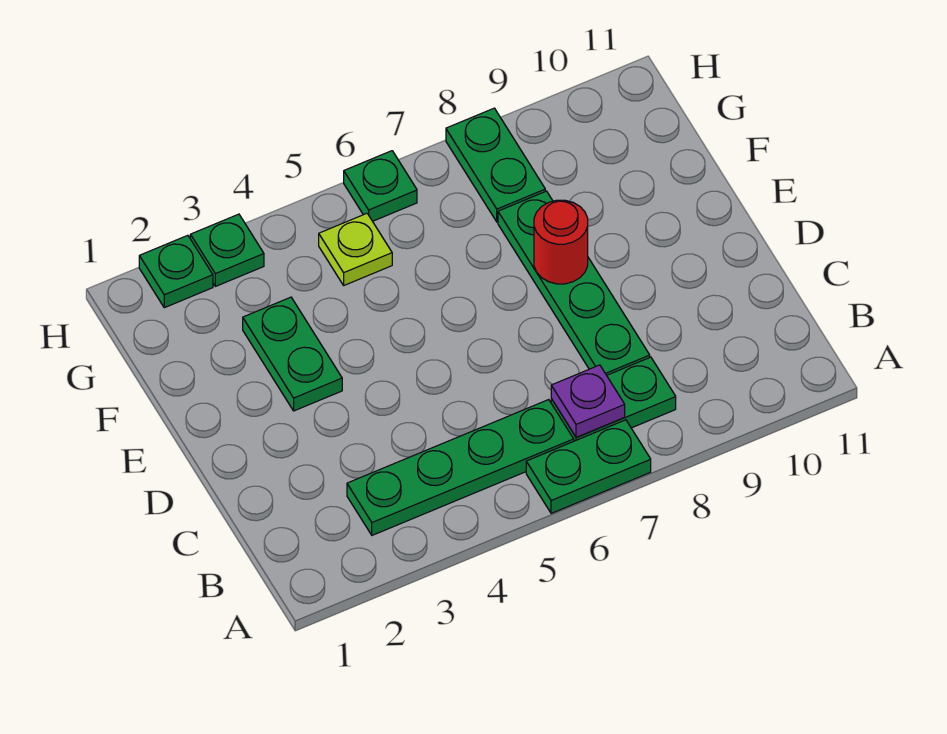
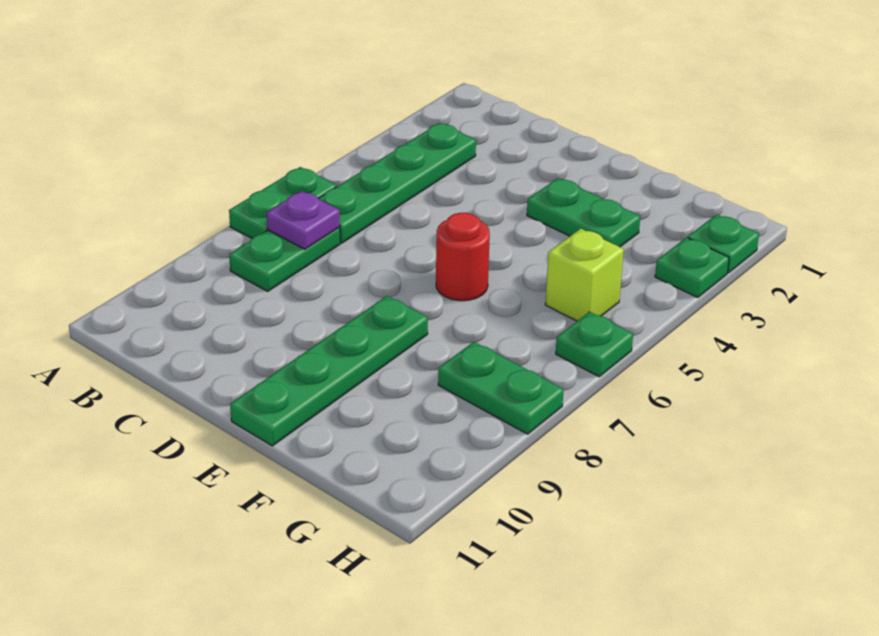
green plate C8:F8 level 1 -> green plate E8:E11 level 1
red round brick E8 level 2 -> red round brick E6 level 1
lime plate G5 level 1 -> lime brick G5 level 1

